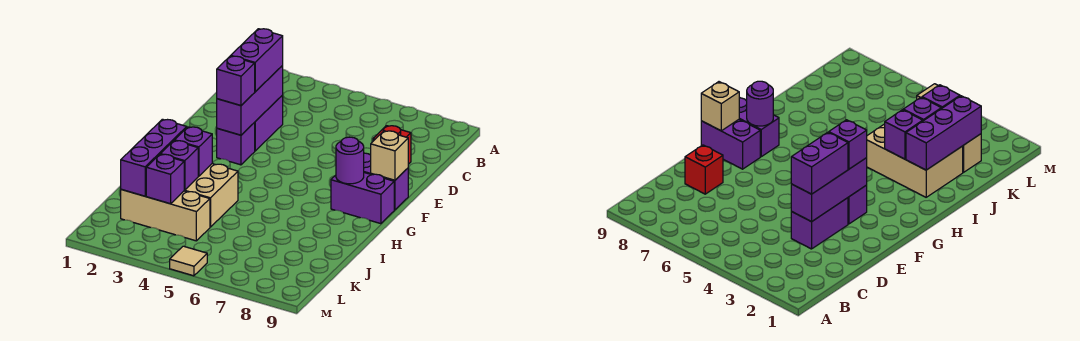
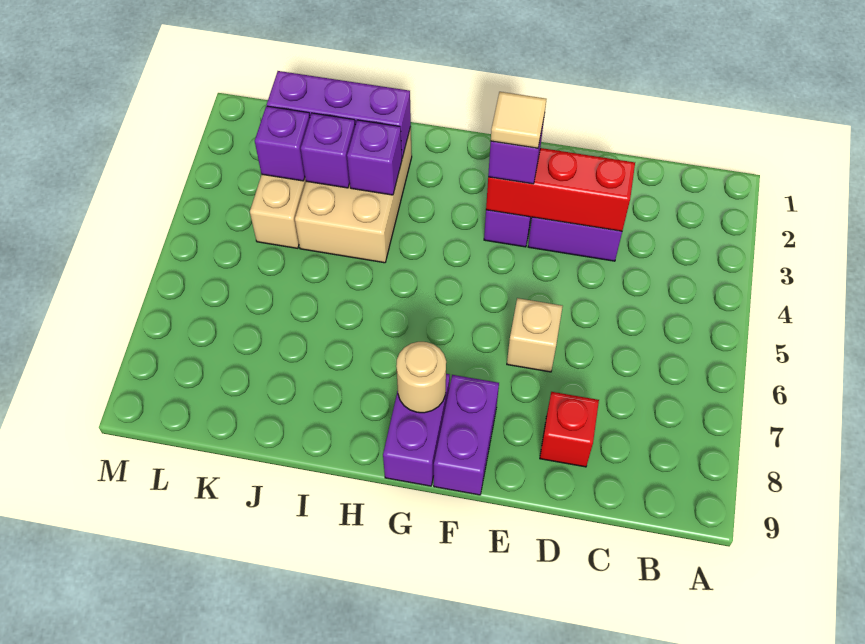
purple brick D3:F3 level 2 -> red brick D3:F3 level 2
purple brick D3:E3 level 3 -> none
tan brick F9 level 2 -> tan brick E6 level 1
purple round brick G8 level 2 -> tan round brick G8 level 2
tan tile M5 level 1 -> tan tile F3 level 4

